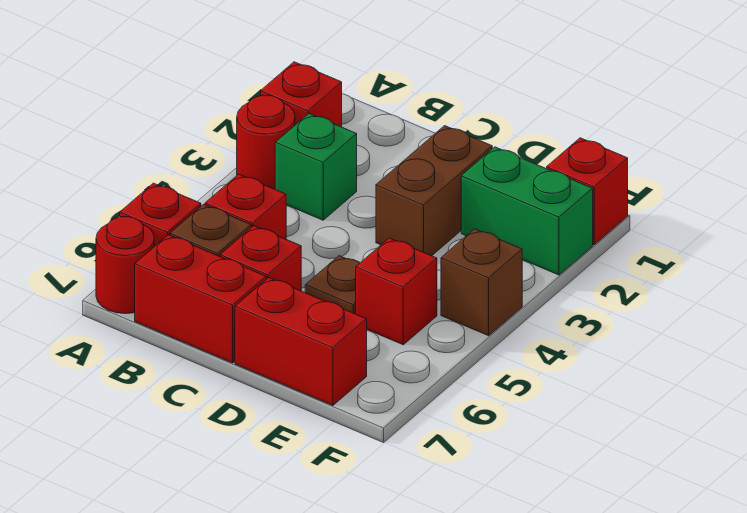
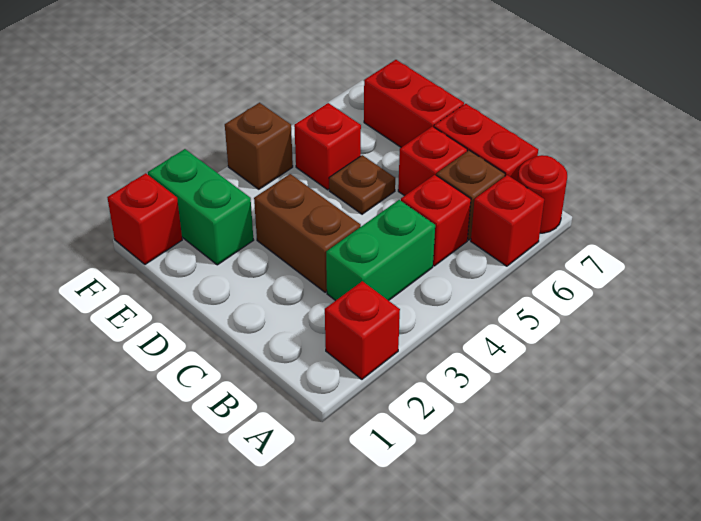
red round brick A3 level 1 -> none
green brick B3 level 1 -> green brick B3:B4 level 1
brown brick D2:D3 level 1 -> brown brick C3:D3 level 1

